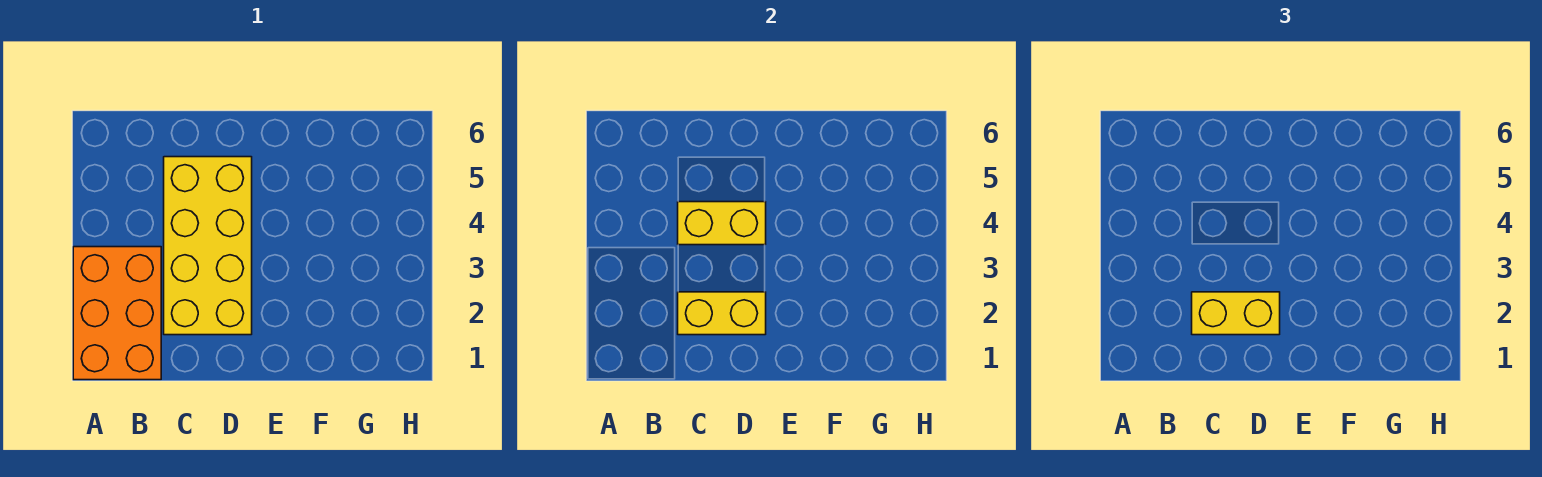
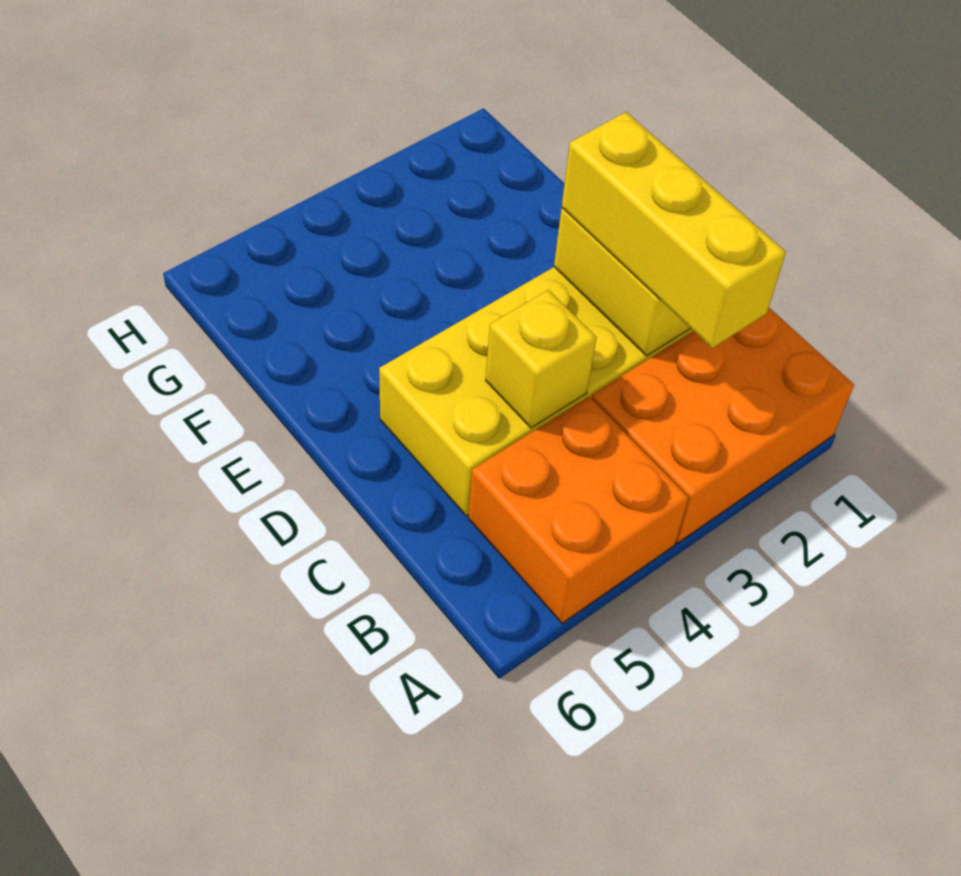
none -> orange brick A4:B5 level 1
yellow brick C2:D2 level 3 -> yellow brick B2:D2 level 3
yellow brick C4:D4 level 2 -> yellow brick C4 level 2

